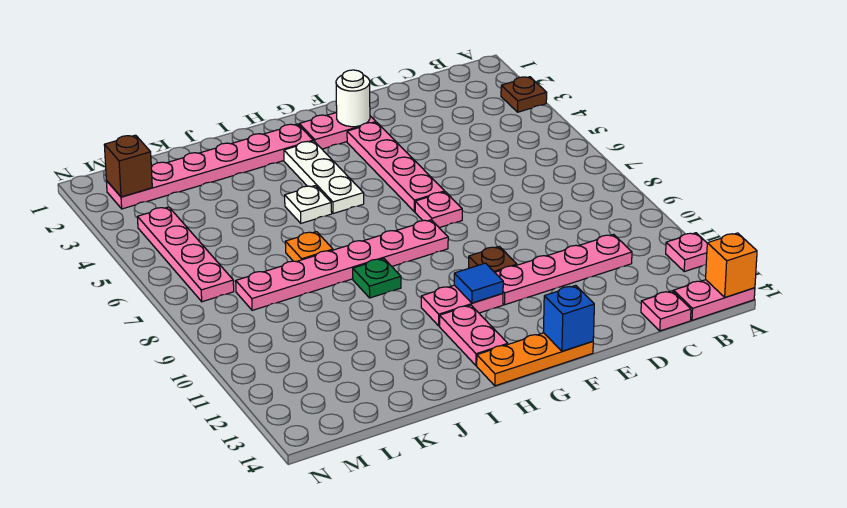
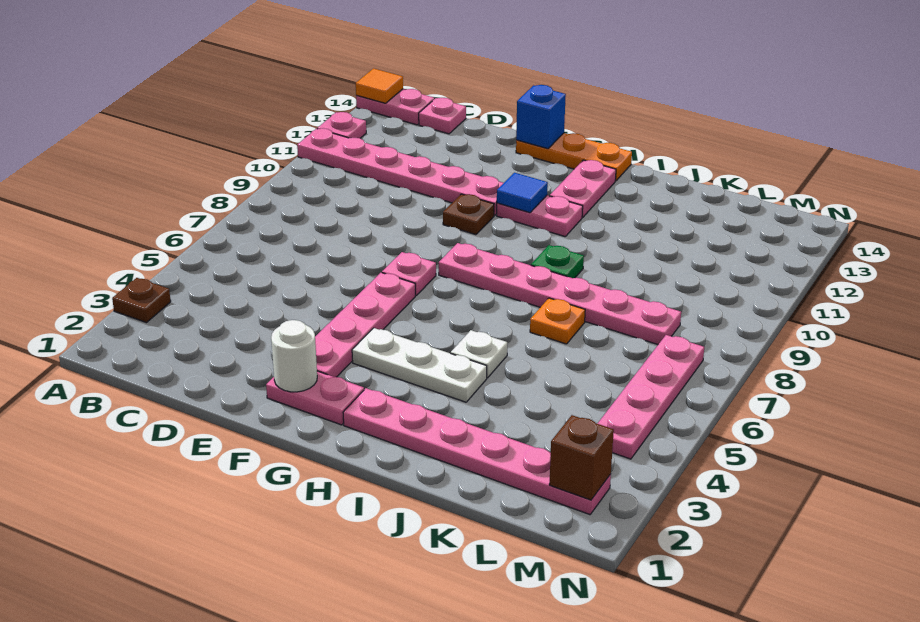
orange brick A14 level 2 -> orange tile A14 level 2
pink plate C11:F11 level 1 -> pink plate A11:F11 level 1
white plate H3:H5 level 1 -> white plate G4:I4 level 1

